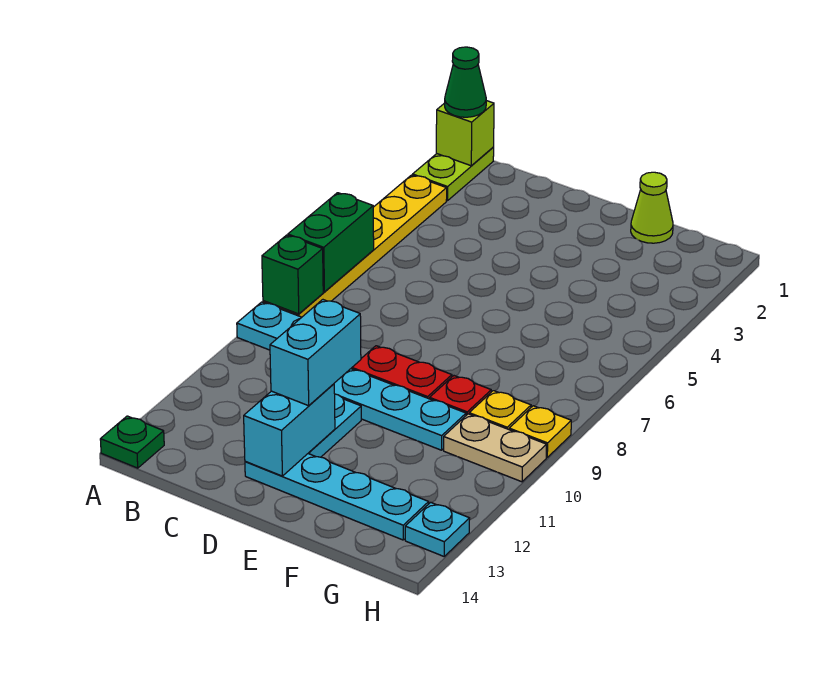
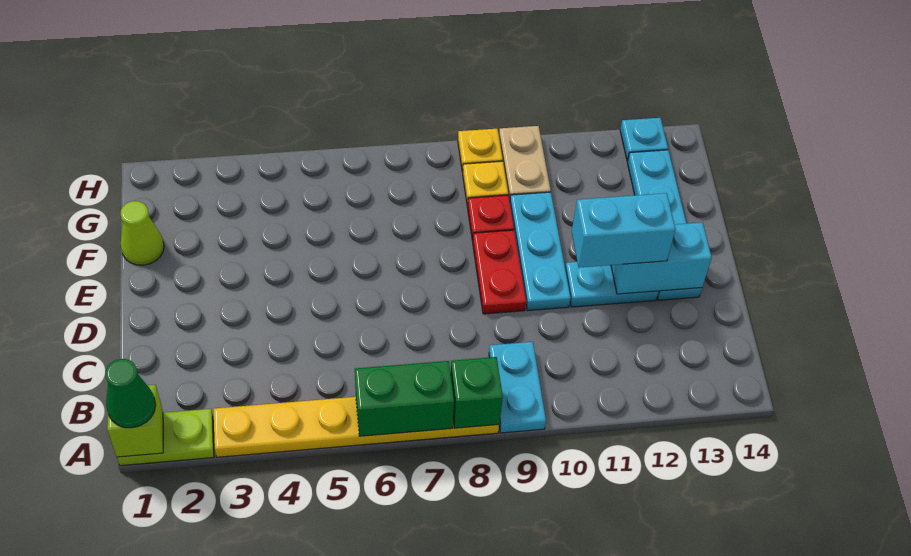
green plate A14 level 1 -> none

